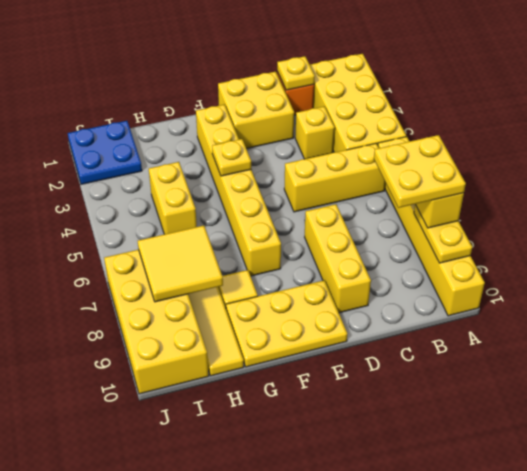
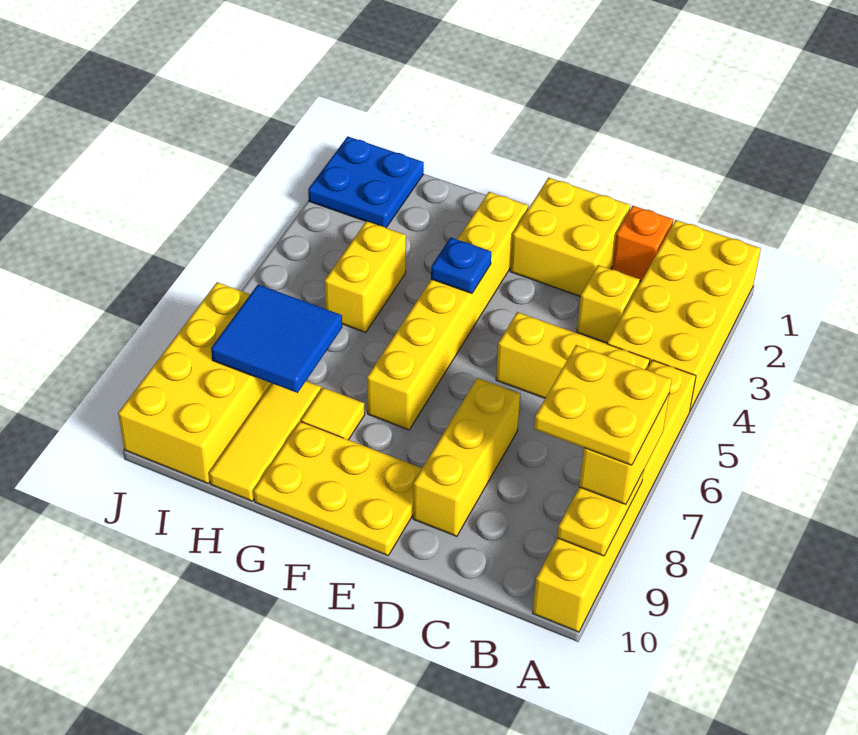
yellow plate C1 level 2 -> none
yellow plate F4 level 2 -> blue plate F4 level 2
yellow tile H7:I8 level 2 -> blue tile H7:I8 level 2

